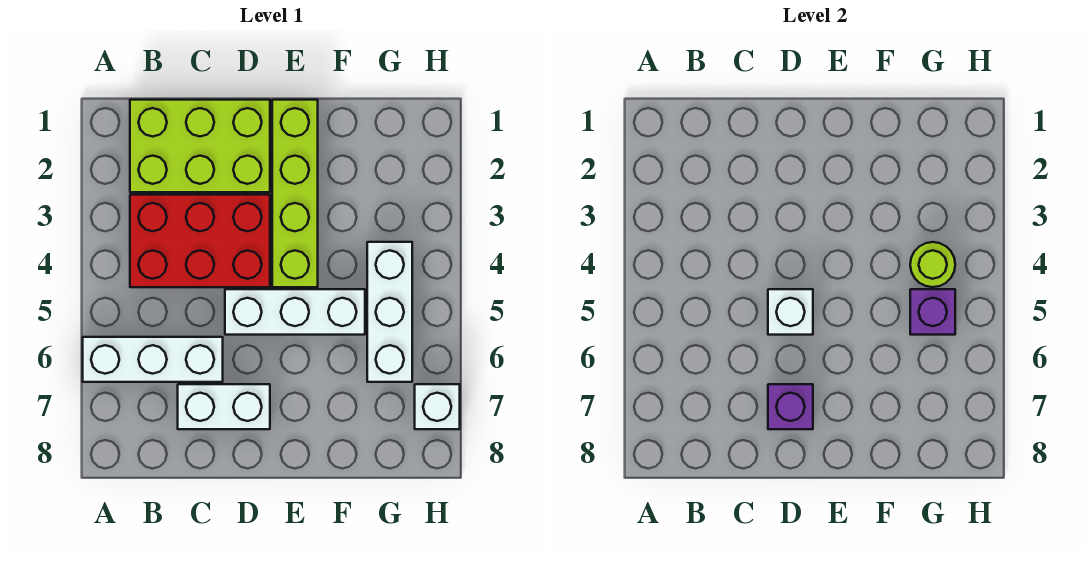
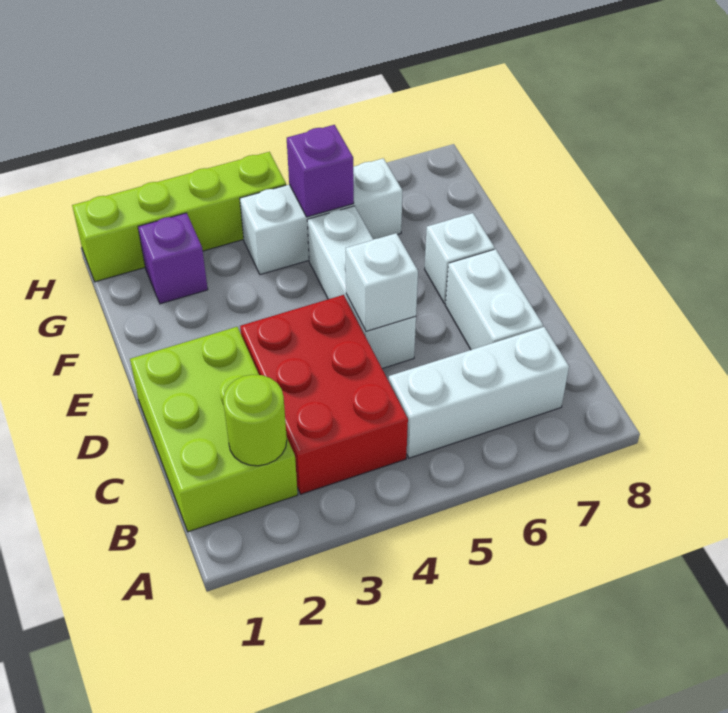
white brick A6:C6 level 1 -> white brick B5:B7 level 1
purple brick D7 level 2 -> purple brick G2 level 1
lime brick E1:E4 level 1 -> lime brick H1:H4 level 1
lime round brick G4 level 2 -> lime round brick B2 level 2
white brick H7 level 1 -> white brick E7 level 1

